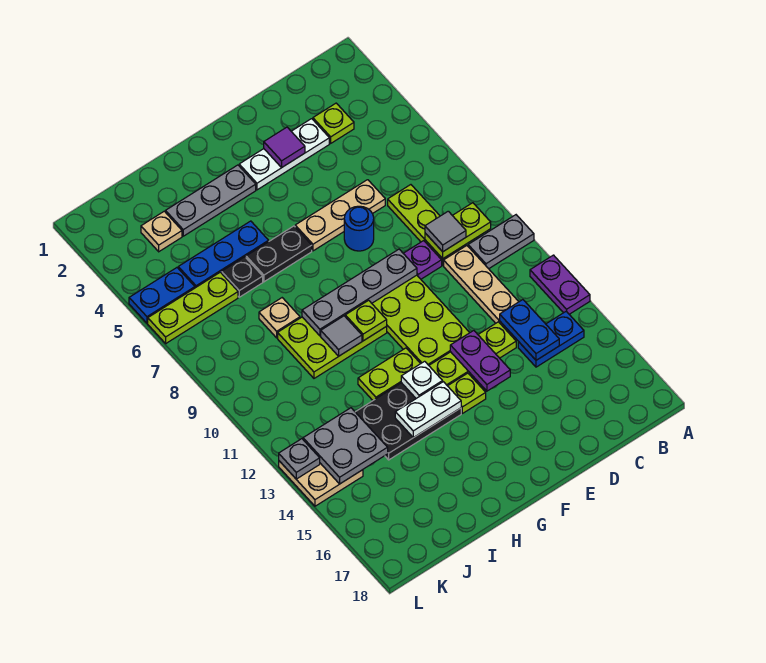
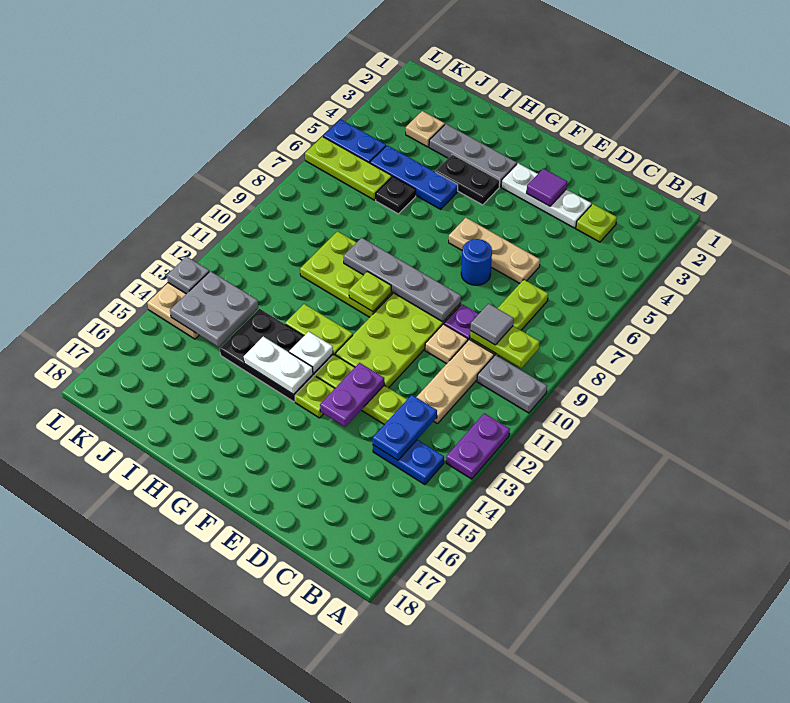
black plate G6:H6 level 1 -> black plate G4:H4 level 1
grey tile H10 level 2 -> none
tan plate I8 level 1 -> tan plate D10 level 1

